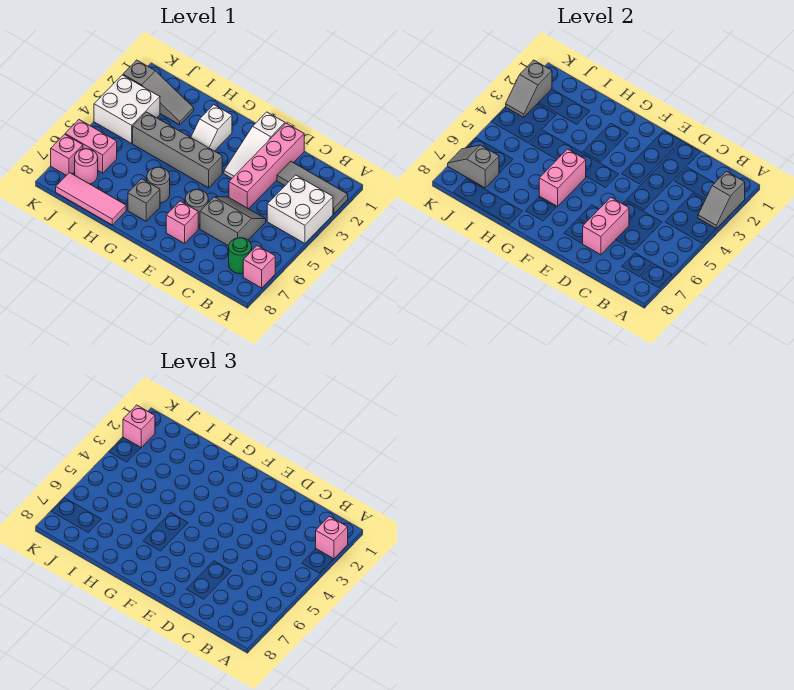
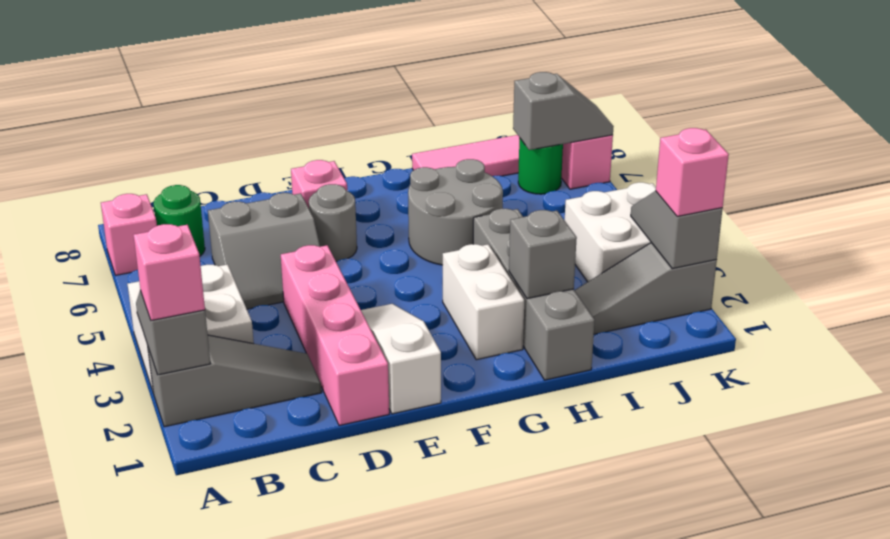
grey tile A2:C2 level 1 -> grey slope A2:C2 level 1 top A
pink brick D6:D7 level 2 -> none
grey brick F4:I4 level 1 -> grey brick H1:H4 level 1
white slope G2:G3 level 1 top 2 -> white brick G2:G3 level 1
pink brick G5:G6 level 2 -> none
grey round brick G6 level 1 -> grey round brick G5:H6 level 1
grey brick G7 level 1 -> grey brick H2 level 2
pink brick J6:K6 level 1 -> none
pink round brick J7 level 1 -> green round brick J7 level 1

